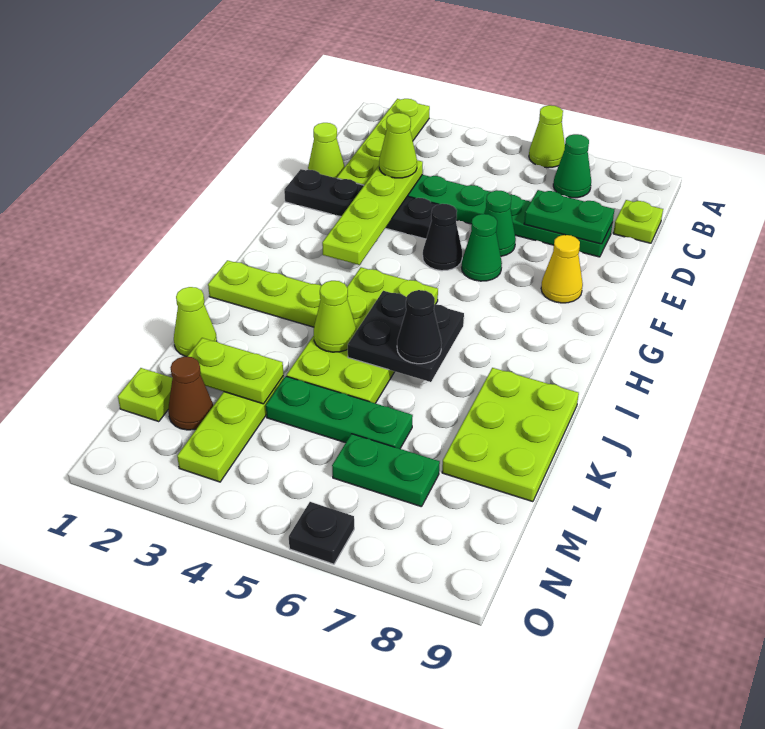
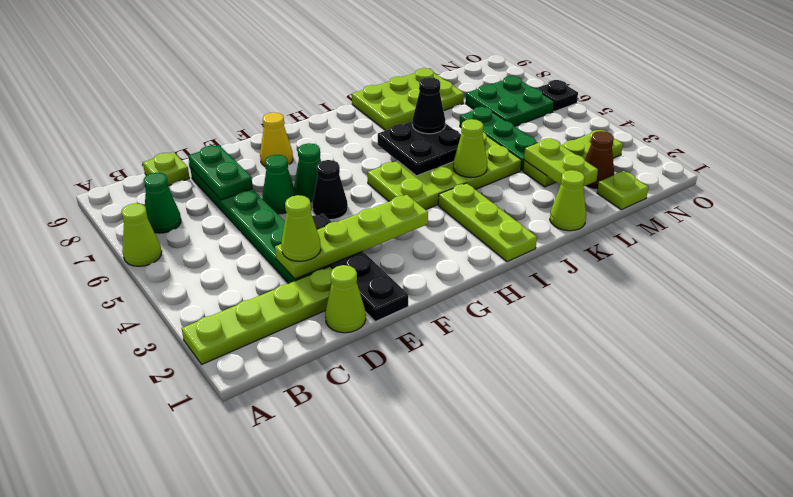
green plate M6:M7 level 1 -> green plate M6:N7 level 1

